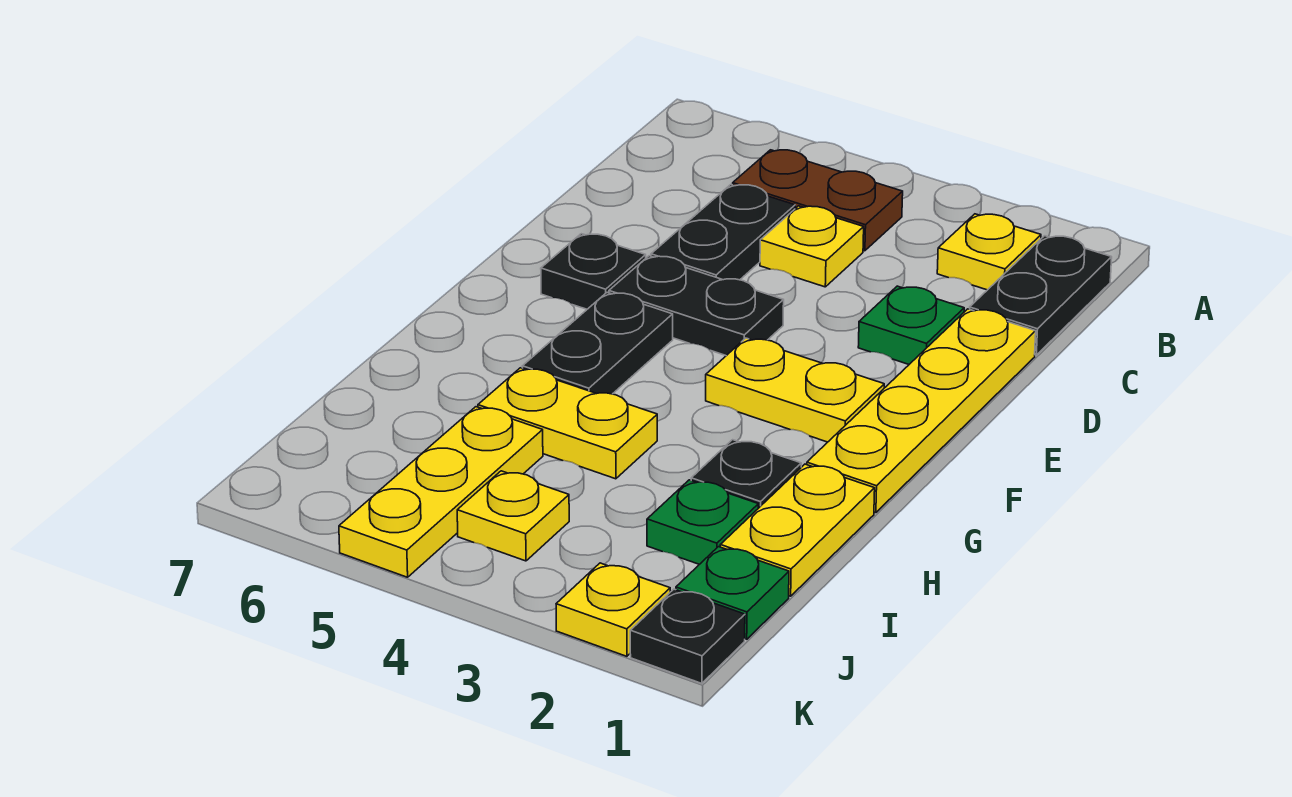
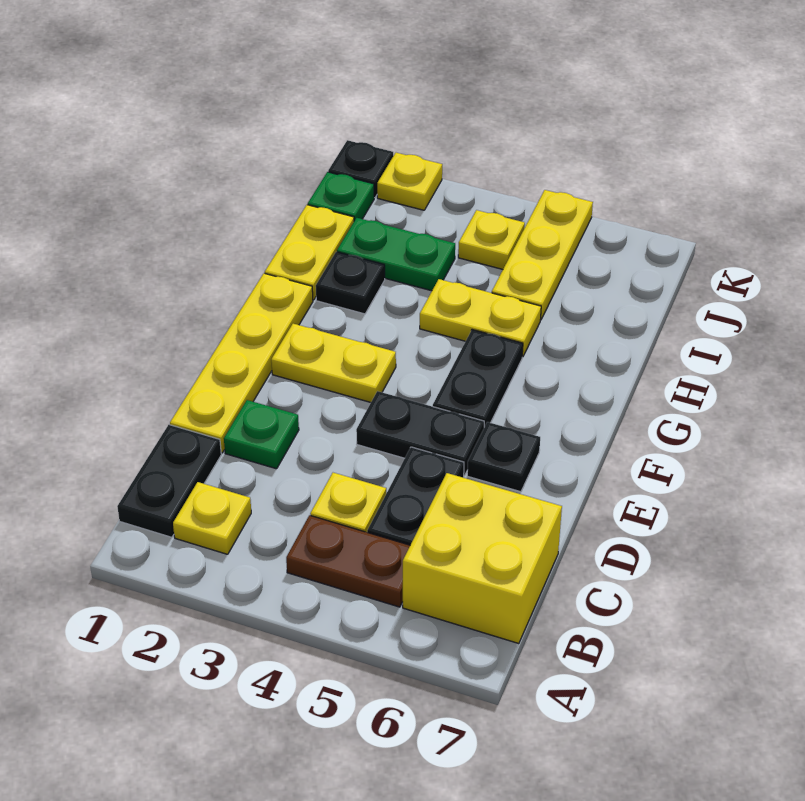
none -> yellow brick B6:C7 level 1
green plate I2 level 1 -> green plate I2:I3 level 1

